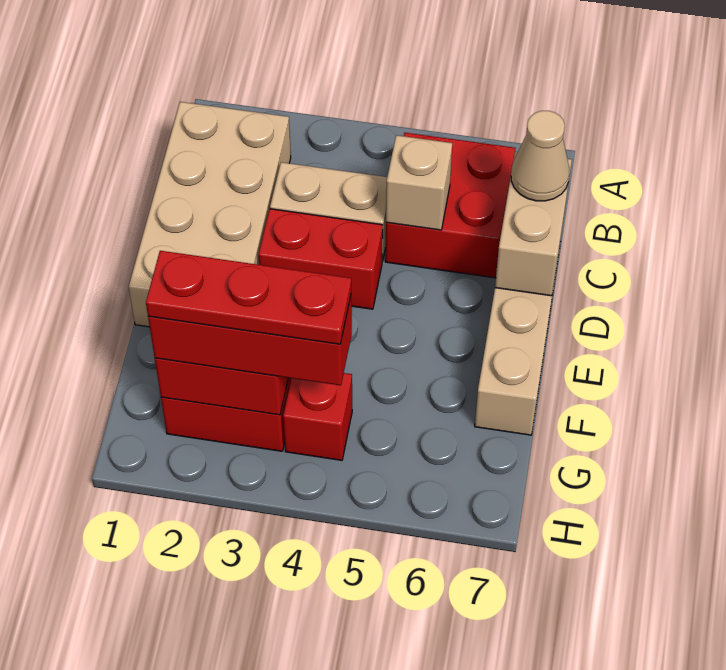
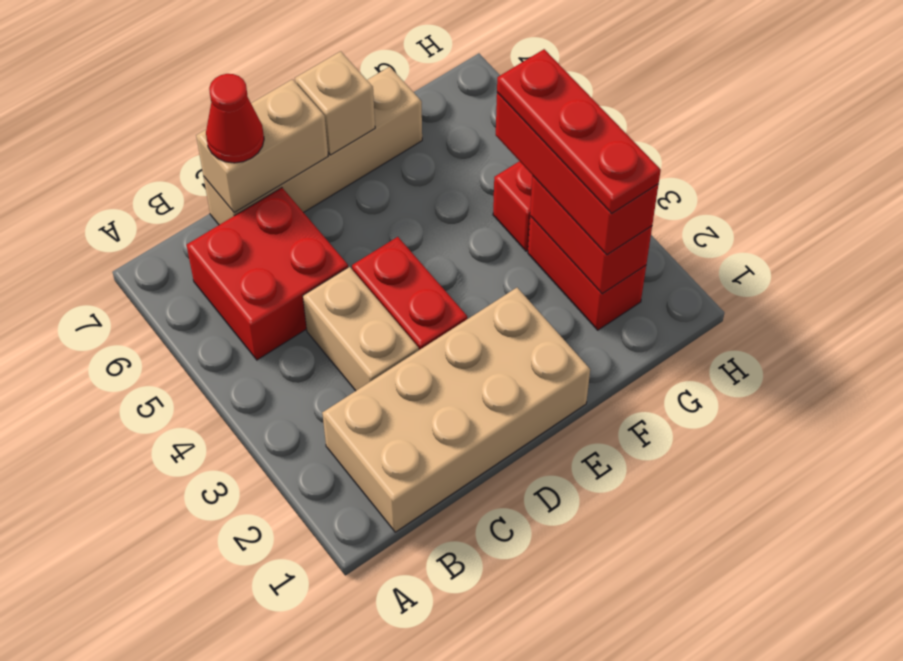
tan brick C5 level 2 -> tan brick E7 level 2
tan cone C7 level 3 -> red cone C7 level 3

